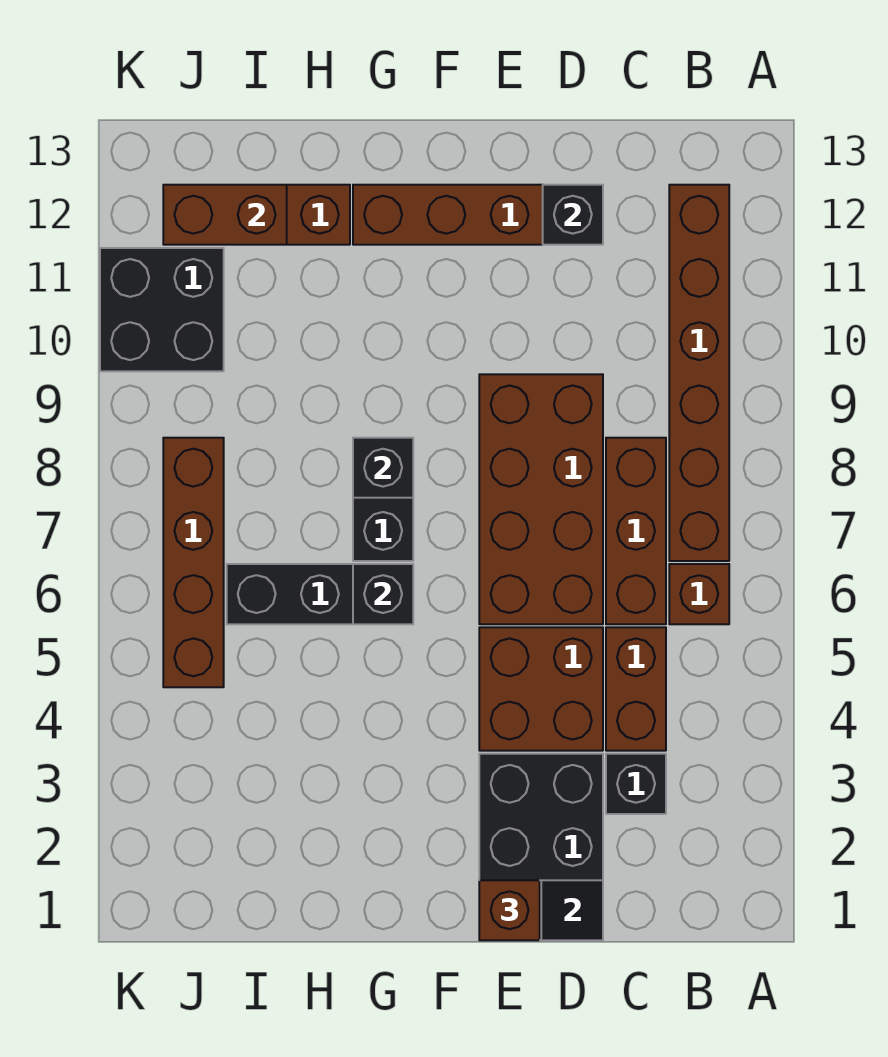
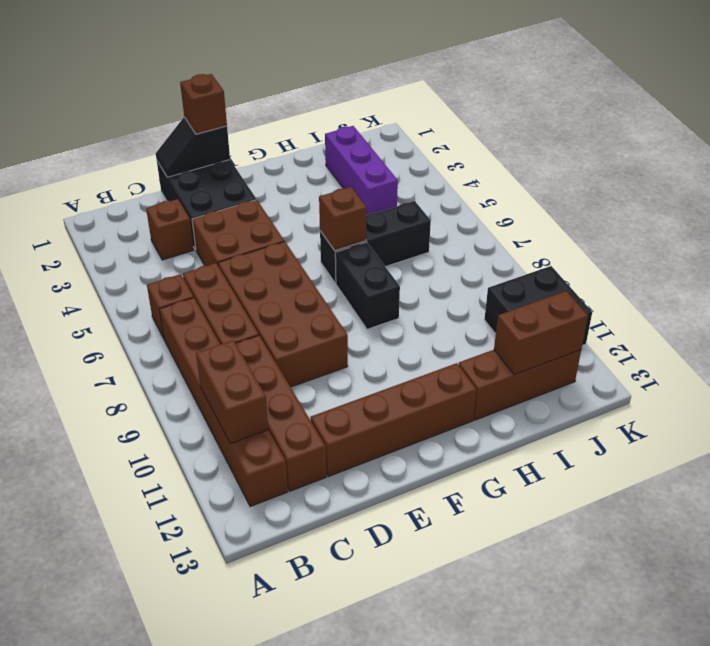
black brick C3 level 1 -> brown brick C3 level 1
brown brick C4:C5 level 1 -> brown brick B10:B11 level 2
black brick D12 level 2 -> none
black brick G6 level 2 -> brown brick G6 level 2
black brick G8 level 2 -> none
none -> purple brick I2:I4 level 1
brown brick J5:J8 level 1 -> brown brick C9:C12 level 1

